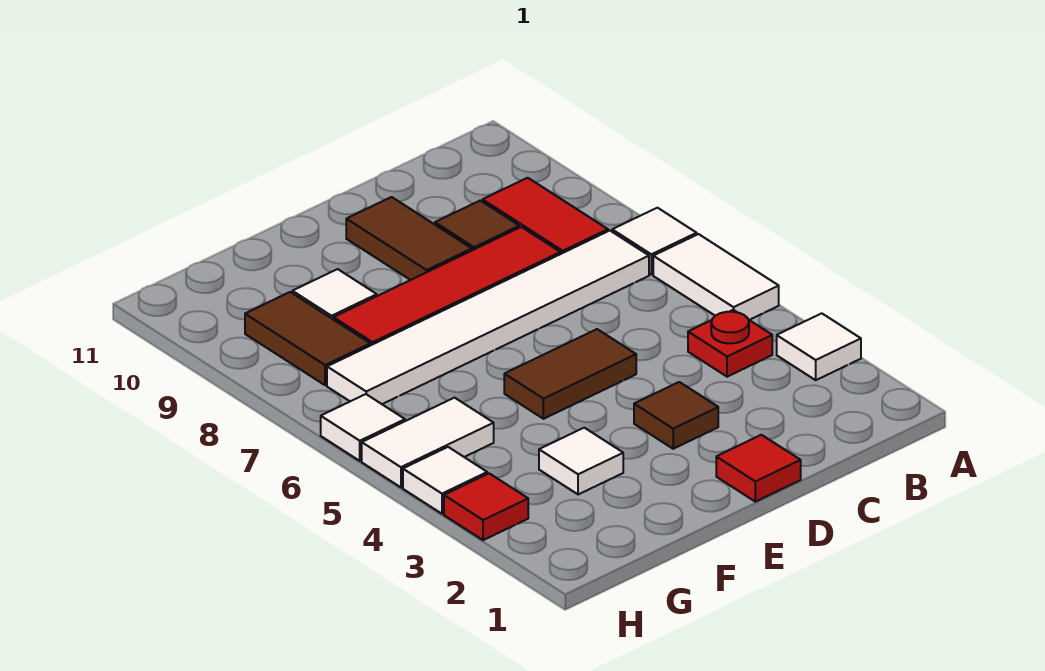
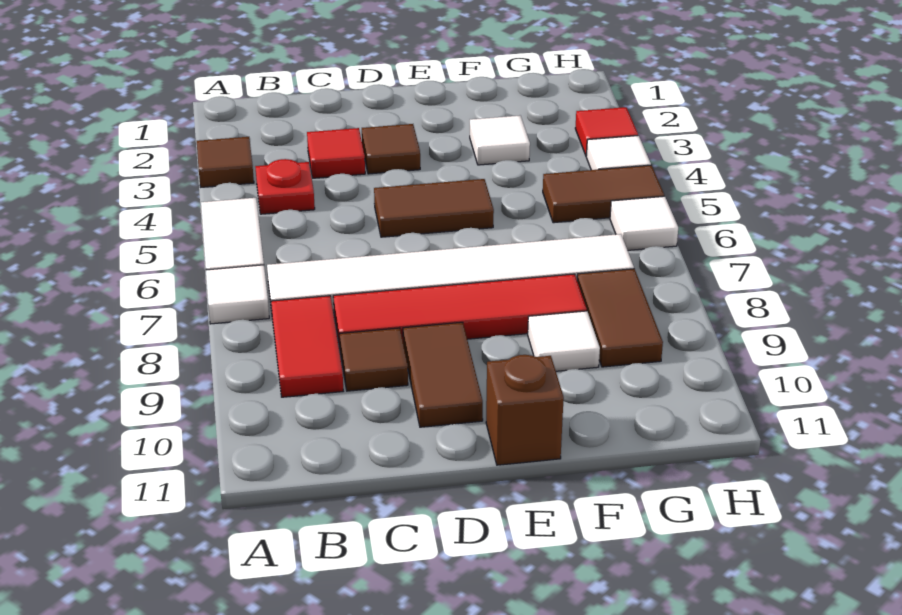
white tile A3 level 1 -> brown tile A3 level 1
red tile D1 level 1 -> red tile C3 level 1
none -> brown brick E11 level 1
white tile G5:H5 level 1 -> brown tile G5:H5 level 1

